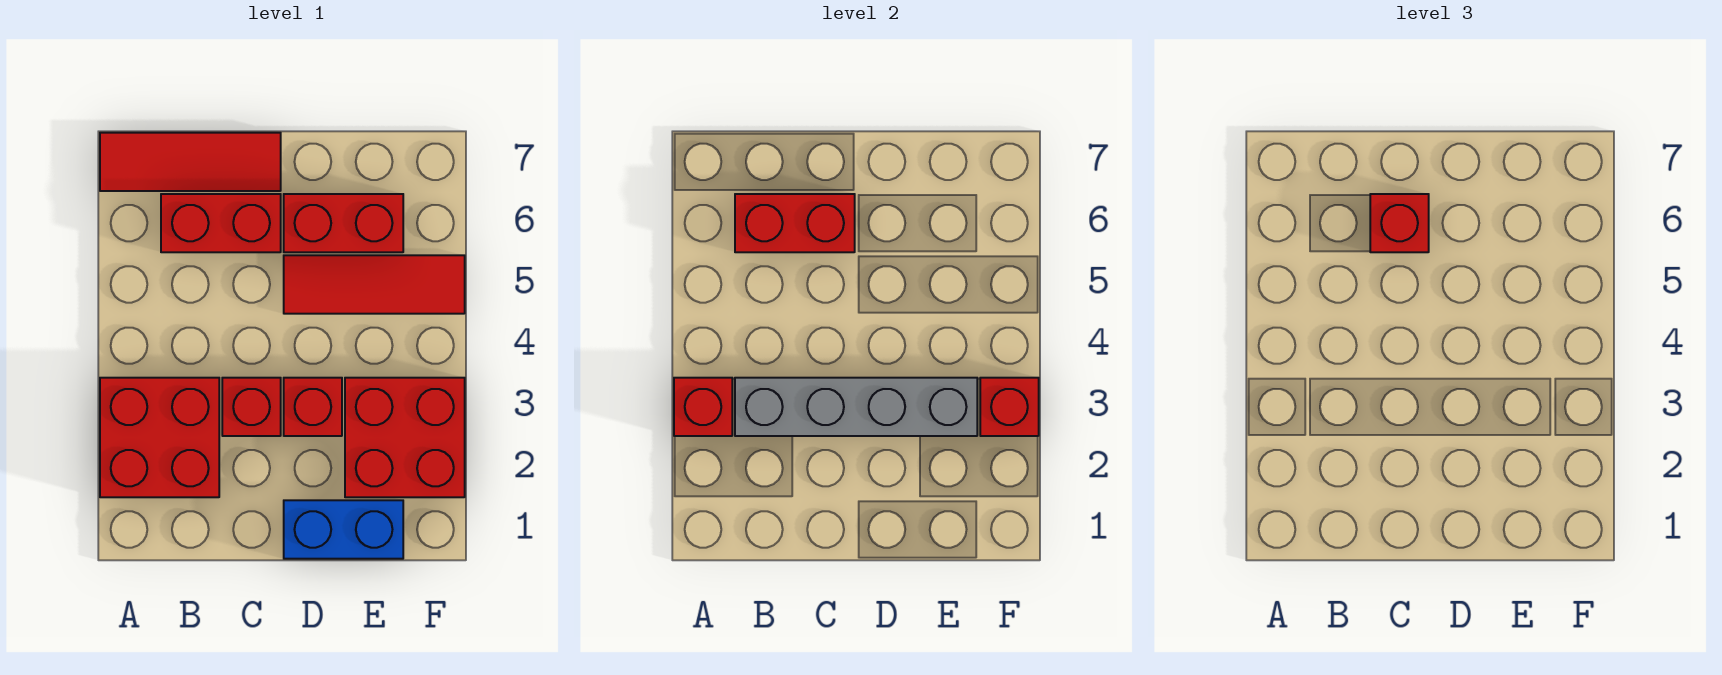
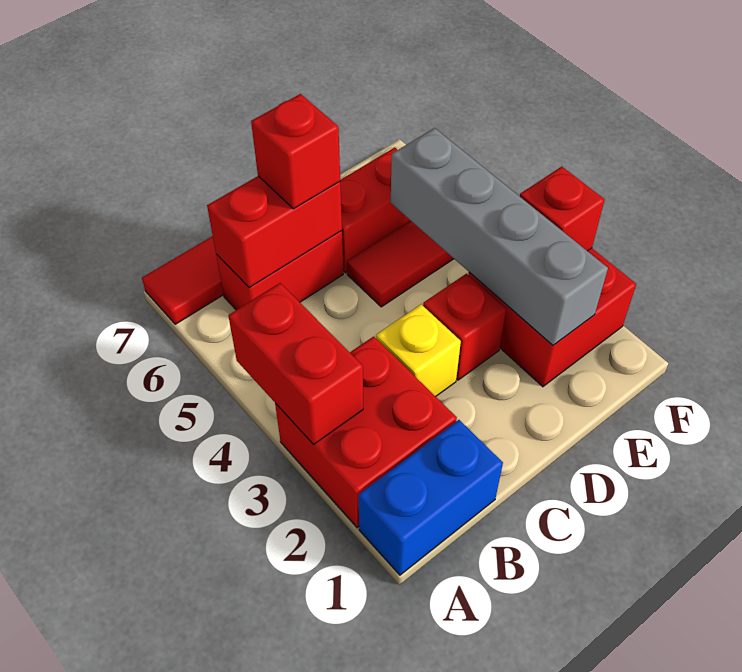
red brick A3 level 2 -> red brick A3:A4 level 2
grey brick B3:E3 level 2 -> grey brick E2:E5 level 2
red brick C3 level 1 -> yellow brick C3 level 1
blue brick D1:E1 level 1 -> blue brick A1:B1 level 1

